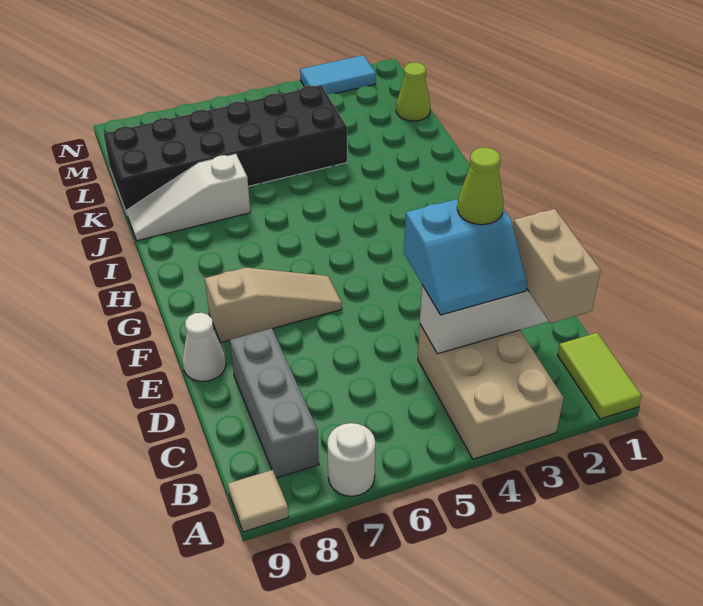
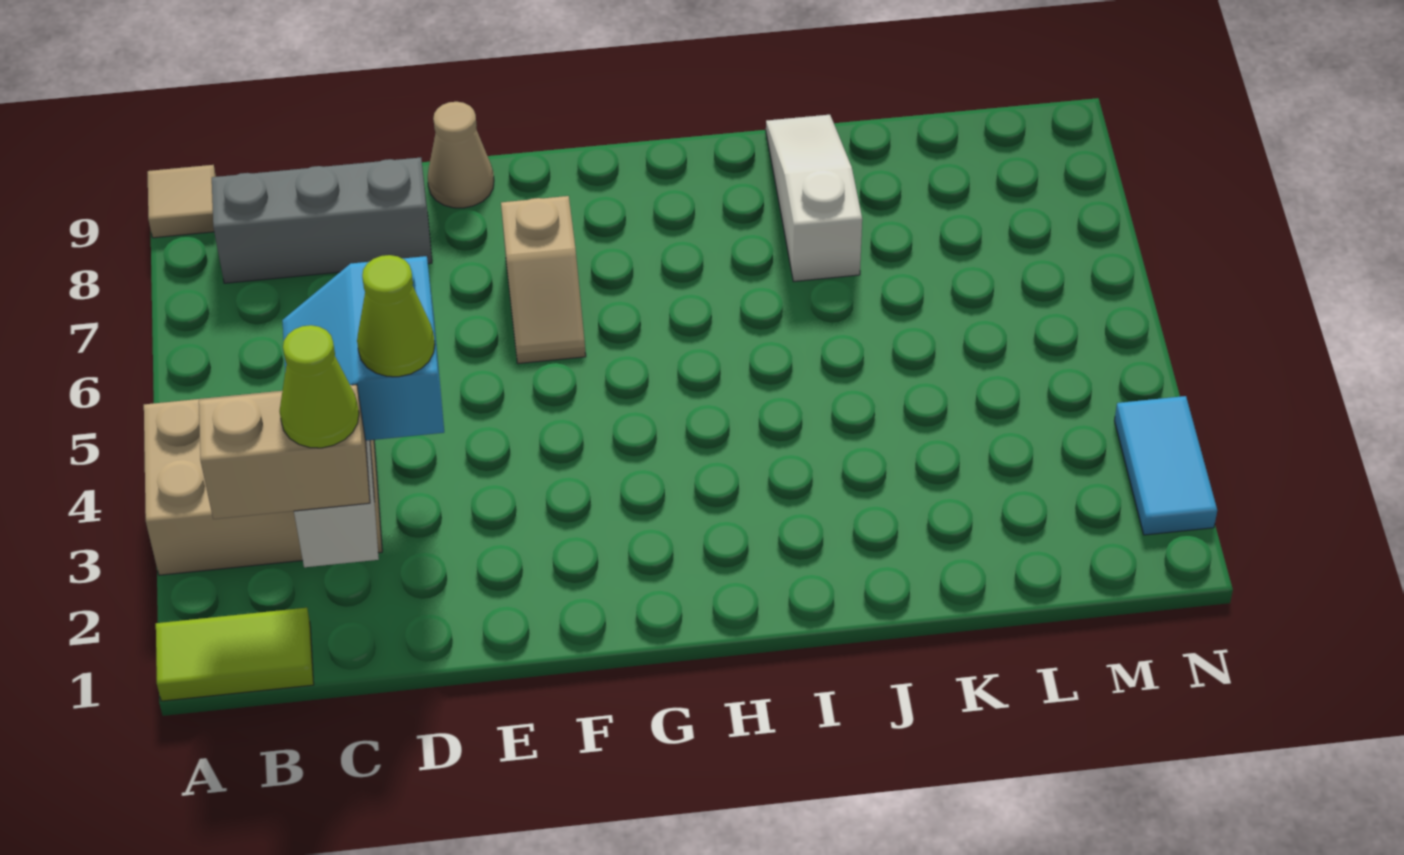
white round brick A7 level 1 -> none
white cone E9 level 1 -> tan cone E9 level 1
tan slope F6:F8 level 1 top 8 -> tan slope F6:F7 level 1 top 7
black brick K4:L9 level 1 -> none
lime cone L1 level 1 -> lime cone C2 level 4

